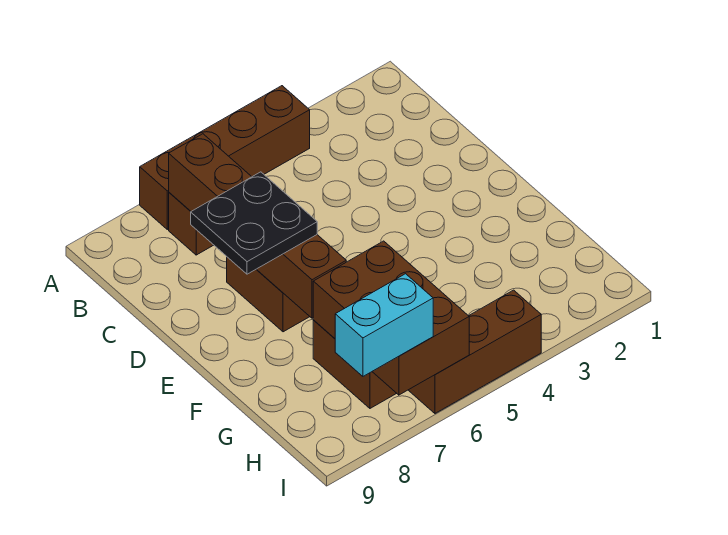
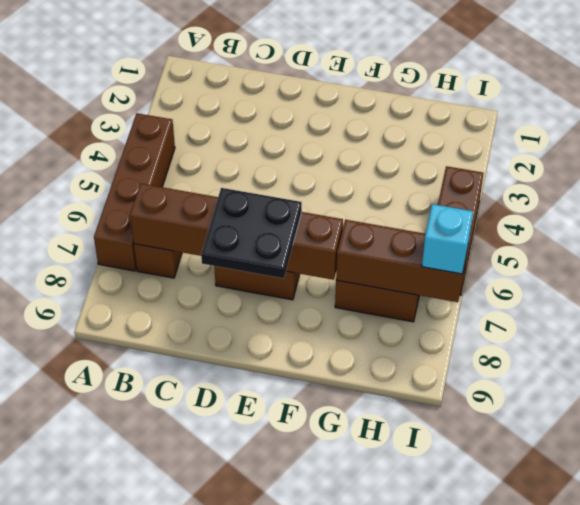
brown brick G6:I7 level 2 -> brown brick G7:I7 level 2
cyan brick I7:I8 level 3 -> cyan brick I7 level 3

